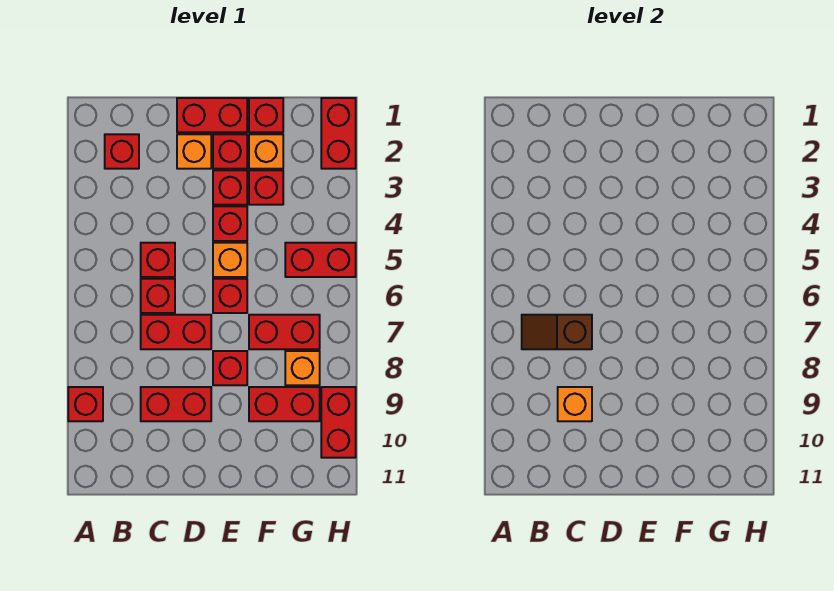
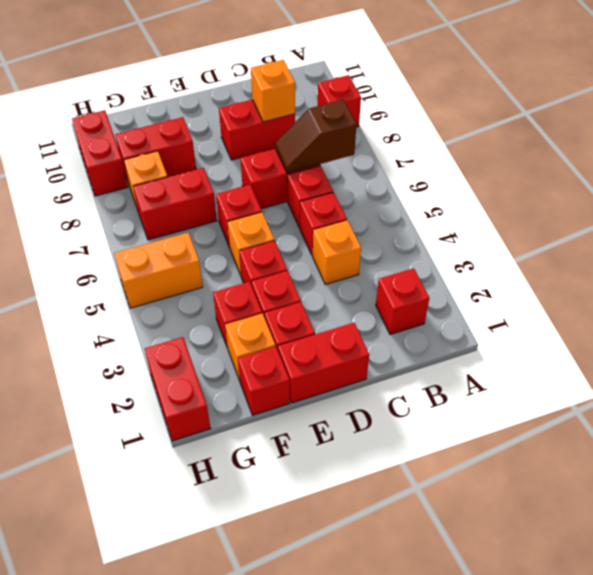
brown slope B7:C7 level 2 top C -> brown slope B7:C7 level 2 top B
orange brick D2 level 1 -> orange brick C4 level 1
red brick E8 level 1 -> none
red brick G5:H5 level 1 -> orange brick G5:H5 level 1

